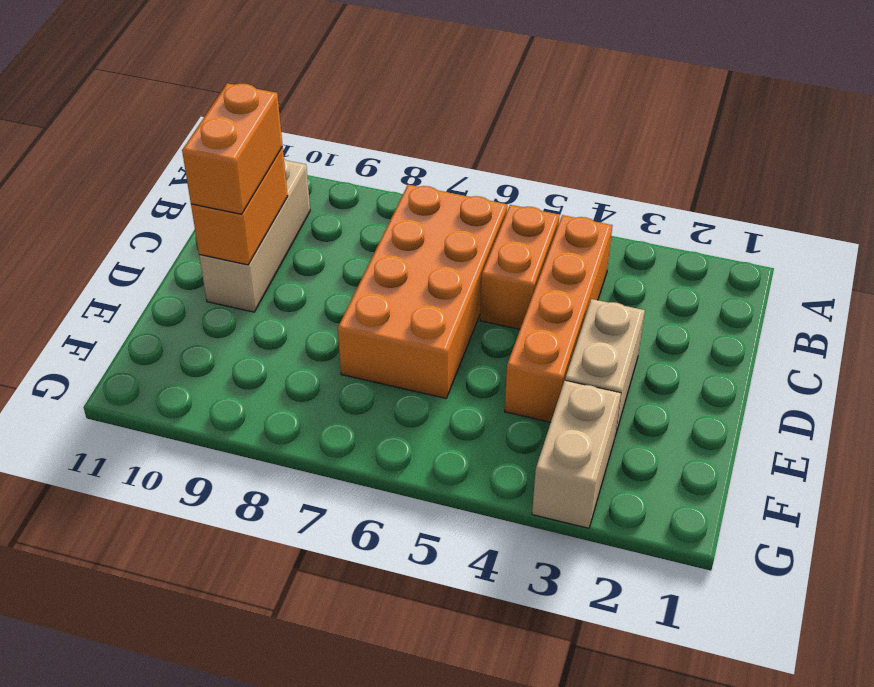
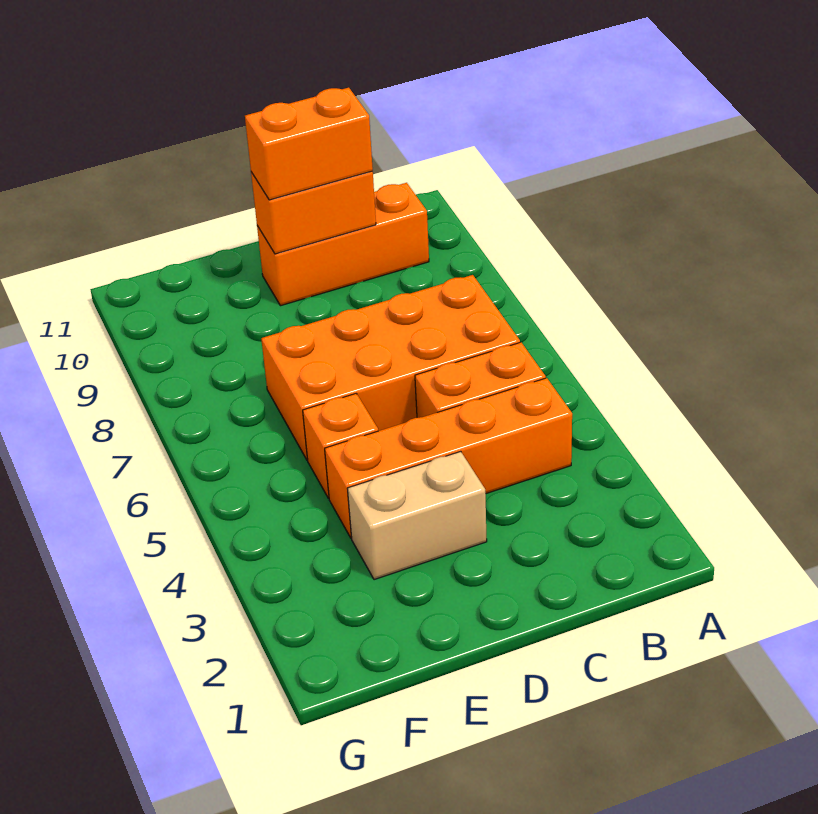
tan brick B10:D10 level 1 -> orange brick B10:D10 level 1
none -> orange brick E5 level 1
tan brick F3:G3 level 1 -> none

